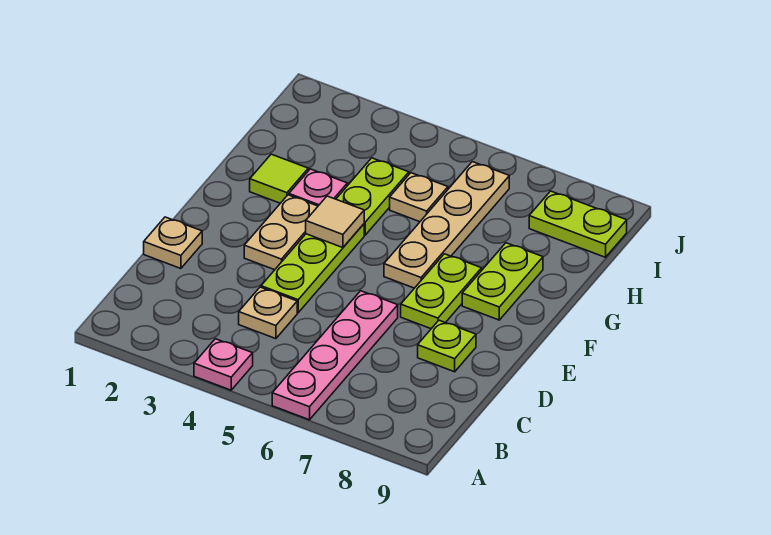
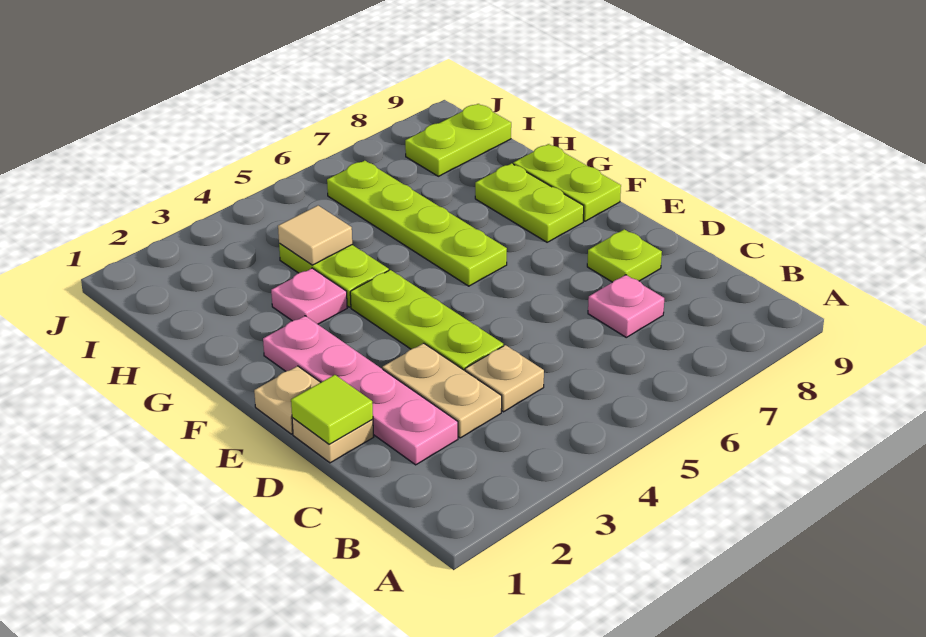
pink plate A4 level 1 -> pink plate C7 level 1
pink plate A6:D6 level 1 -> pink plate C2:F2 level 1
tan plate E3:F3 level 1 -> tan plate C3:D3 level 1
lime plate E7:F7 level 1 -> lime plate F9:G9 level 1
tan tile F4 level 2 -> tan tile H4 level 2
tan plate F6:I6 level 1 -> lime plate F6:I6 level 1
lime tile G2 level 1 -> lime tile D1 level 2
tan plate H5 level 1 -> tan plate E1 level 1

